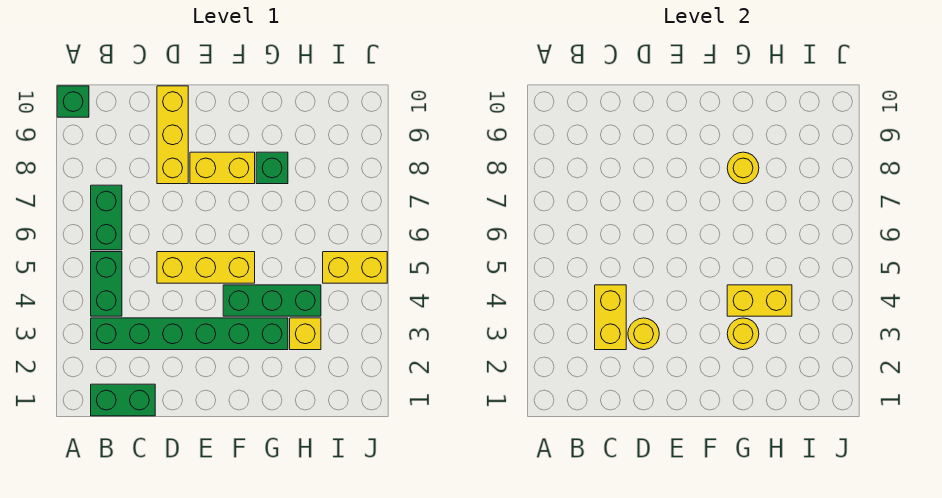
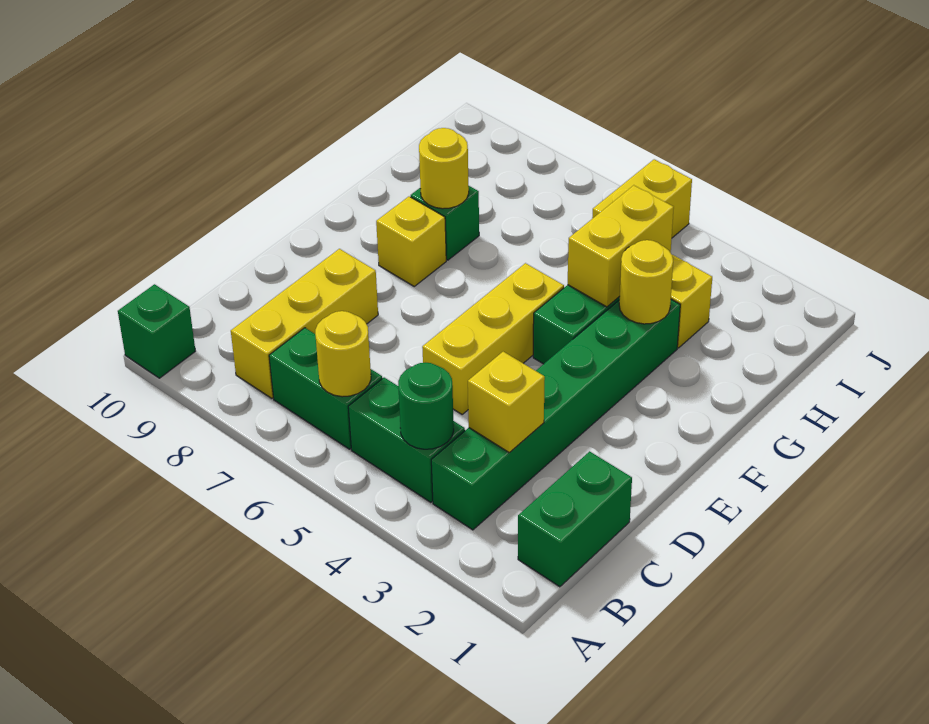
none -> green round brick B4 level 2
yellow brick C3:C4 level 2 -> yellow brick C3 level 2
yellow round brick D3 level 2 -> yellow round brick B6 level 2
yellow brick D8:D10 level 1 -> yellow brick B8:D8 level 1
yellow brick E8:F8 level 1 -> yellow brick F8 level 1

